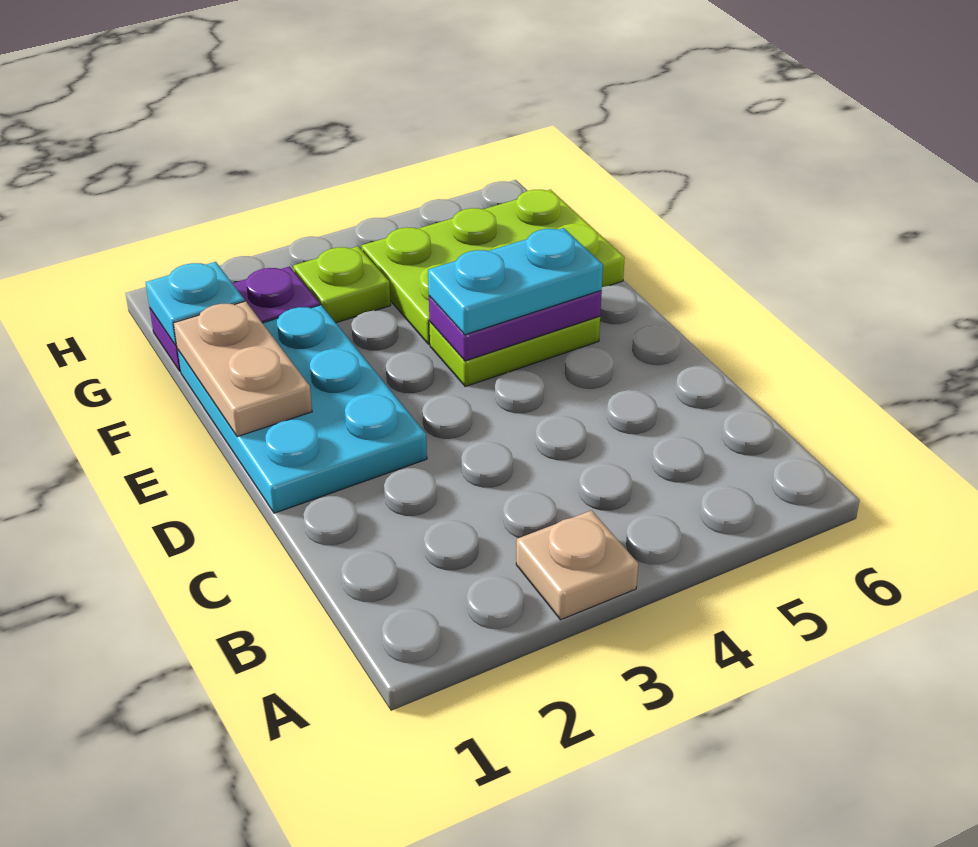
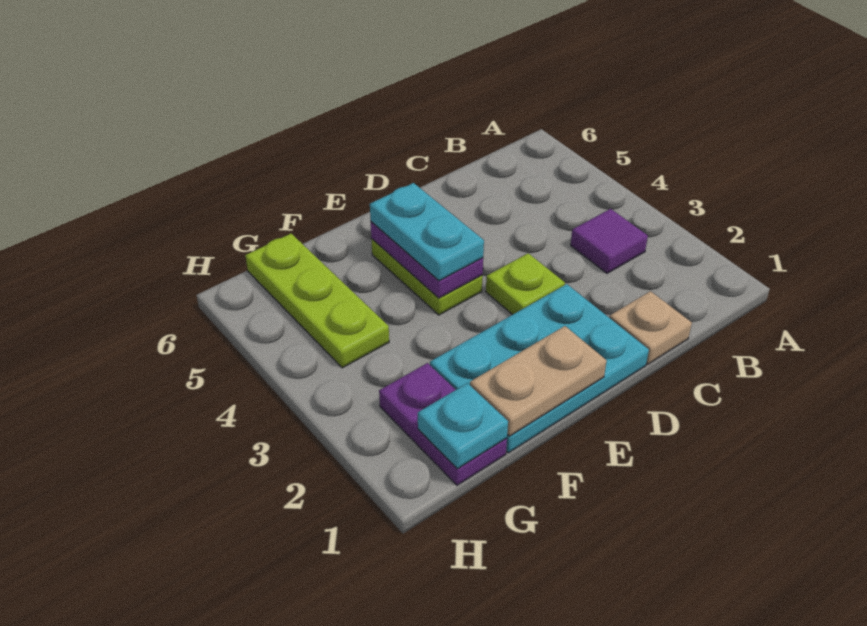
tan plate A3 level 1 -> tan plate C1 level 1
none -> purple tile B3 level 1
lime plate F4:G6 level 1 -> lime plate G4:G6 level 1
lime plate G3 level 1 -> lime plate D3 level 1

